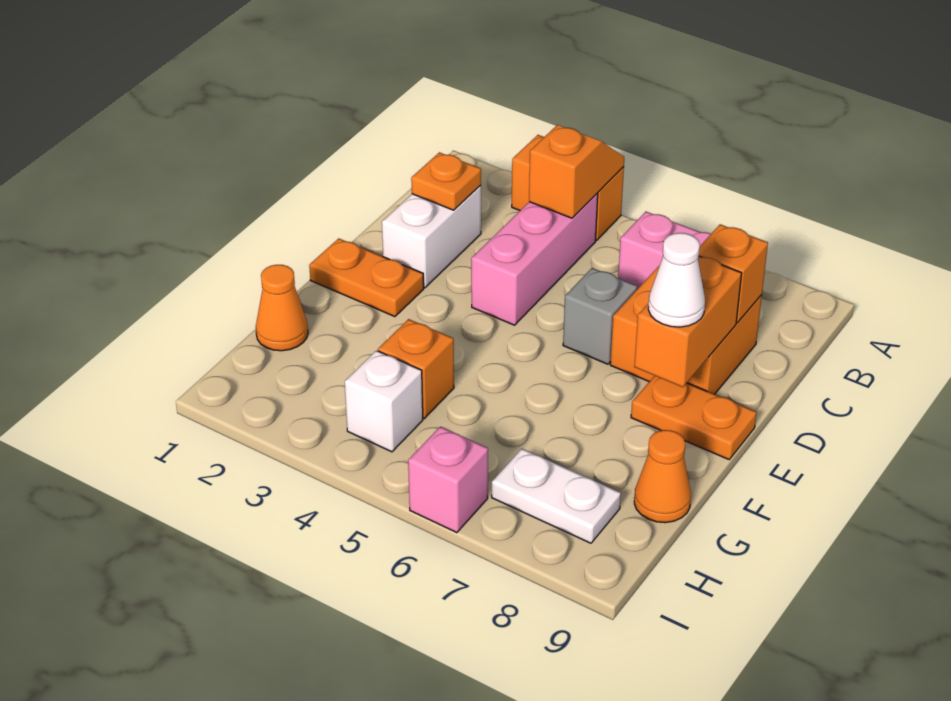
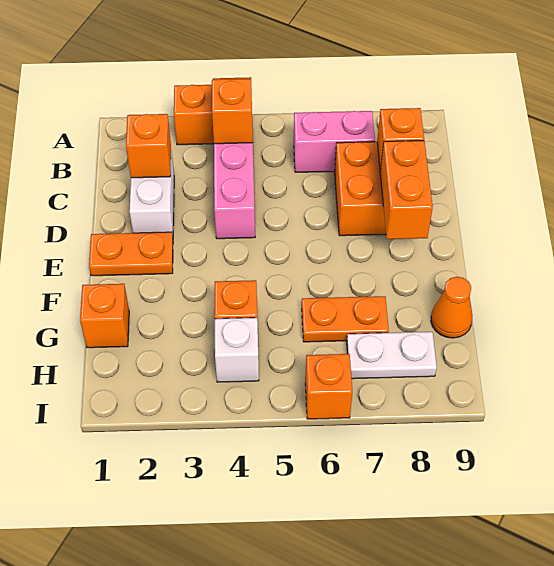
orange plate C2 level 2 -> orange brick C2 level 2
grey brick D6 level 1 -> none
orange plate E8:E9 level 1 -> orange plate G6:G7 level 1
white cone E8 level 3 -> none
orange cone G1 level 1 -> orange brick G1 level 1
pink brick I6 level 1 -> orange brick I6 level 1

